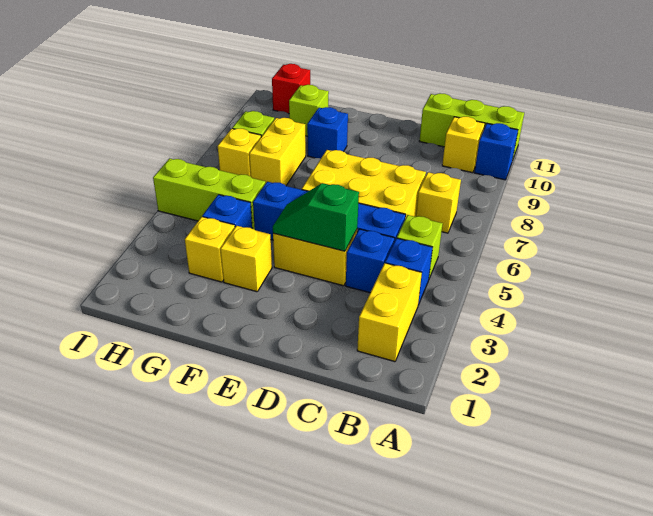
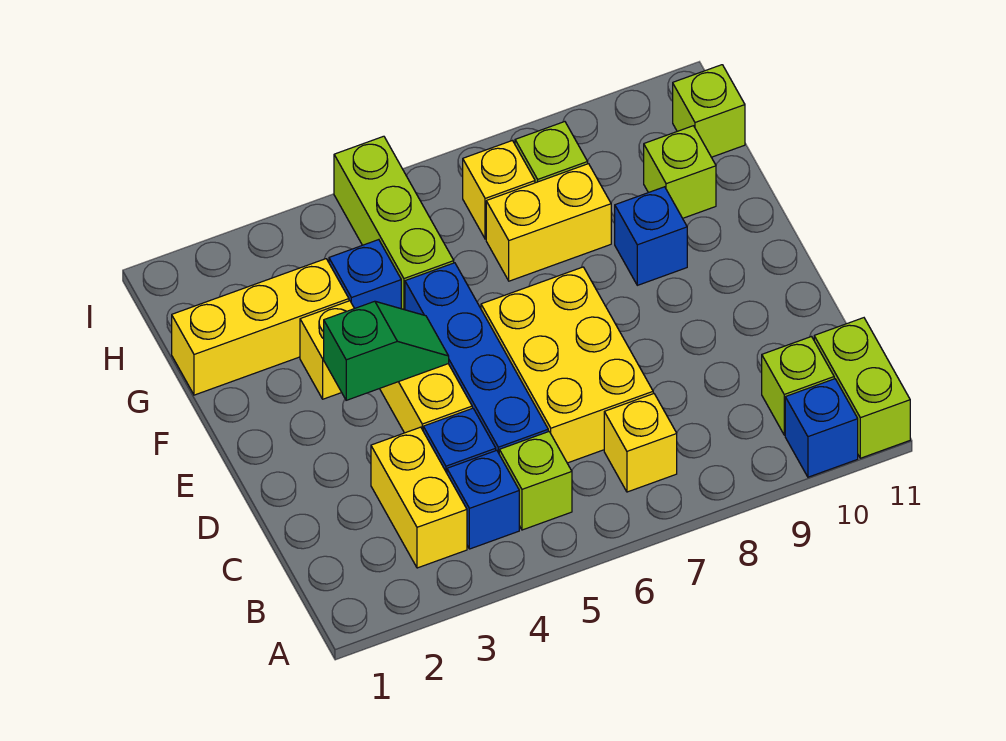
lime brick A11:C11 level 1 -> lime brick A11:B11 level 1
yellow brick B2:B3 level 1 -> yellow brick B3:C3 level 1
yellow brick B10 level 1 -> lime brick B10 level 1
green slope D4:E4 level 2 top D -> green slope E3:E4 level 2 top 3
yellow brick G3 level 1 -> yellow brick G1:G3 level 1
red brick H11 level 1 -> lime brick H11 level 1

